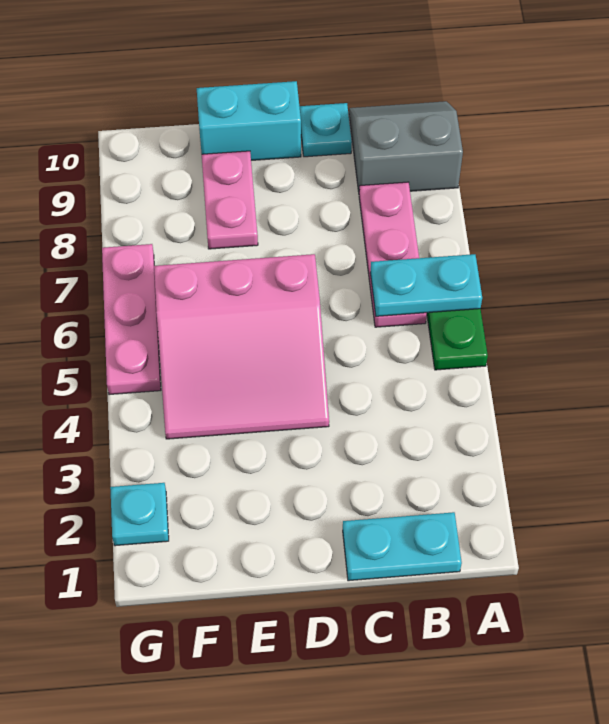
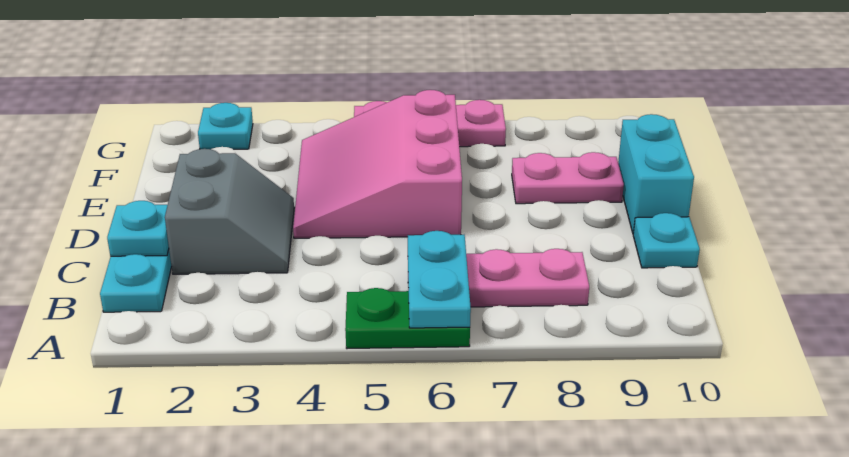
grey slope A9:B10 level 1 top 9 -> grey slope C2:D3 level 1 top 2
none -> cyan plate C1 level 2

